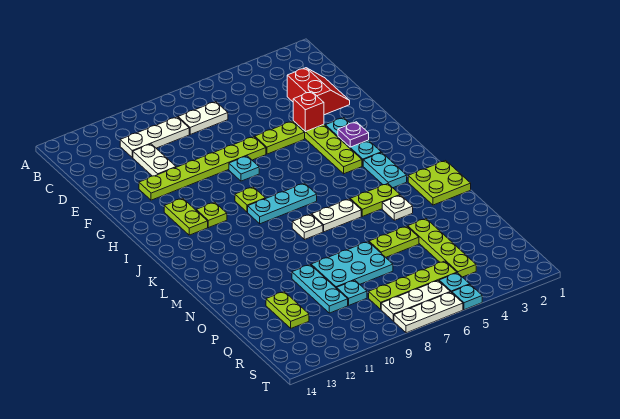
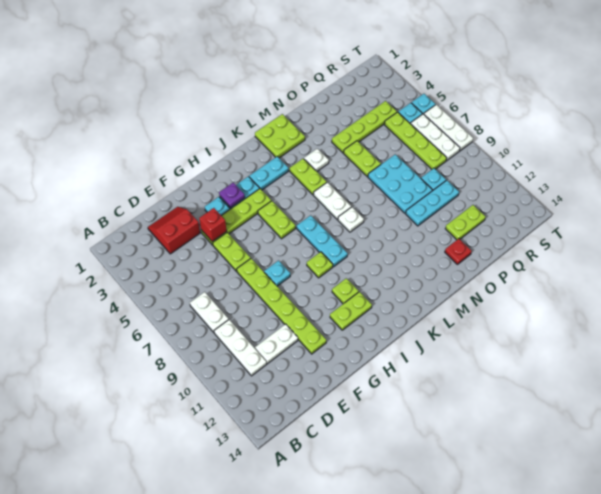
none -> lime plate I5:I6 level 1
none -> red plate O13 level 1

